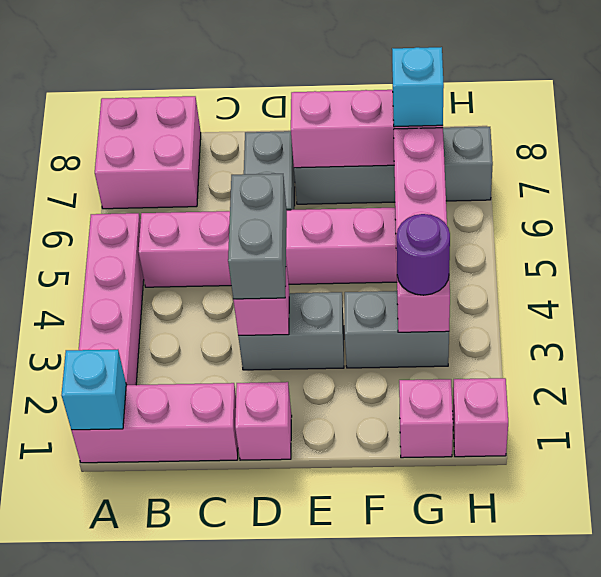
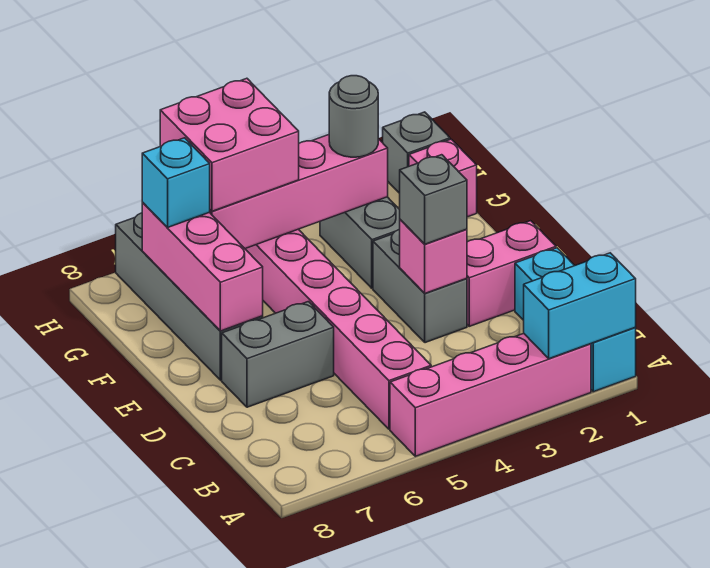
pink brick A1:C1 level 1 -> cyan brick A1:C1 level 1
cyan brick A1 level 2 -> cyan brick A1:A2 level 2
pink brick A7:B8 level 1 -> pink brick G5:H6 level 3
pink brick D1 level 1 -> pink brick D1:D2 level 1
grey brick D3:D4 level 3 -> grey brick D3 level 3
purple round brick G3 level 3 -> grey round brick G3 level 3
pink brick H1 level 1 -> grey brick H1 level 1

